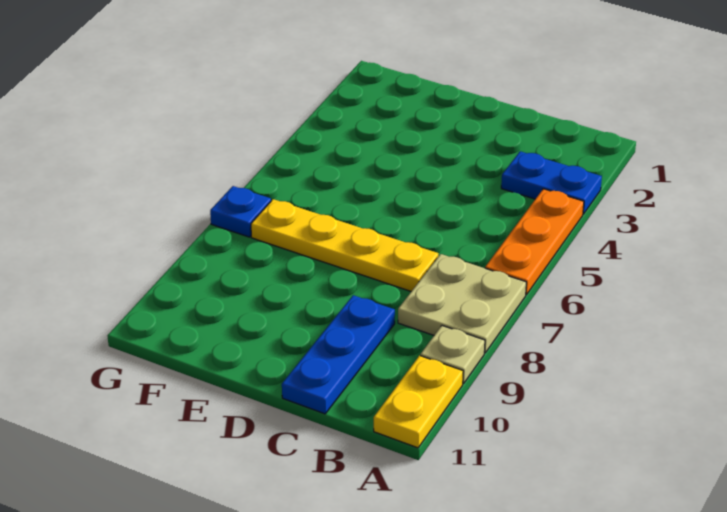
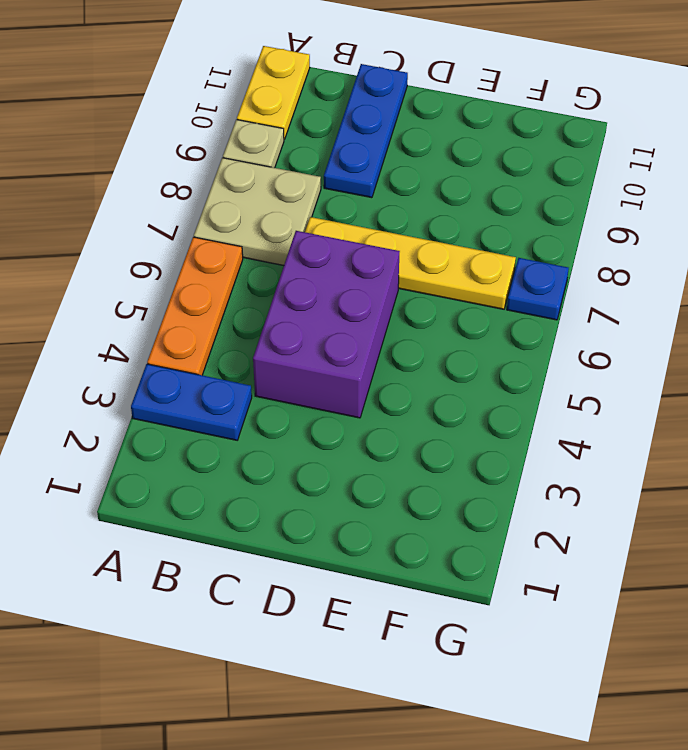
none -> purple brick C4:D6 level 1

